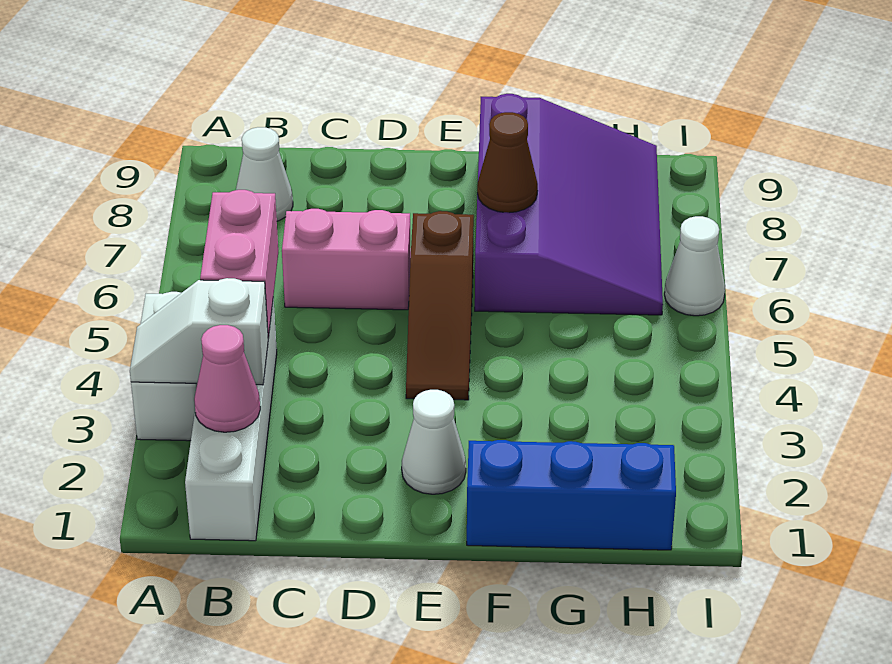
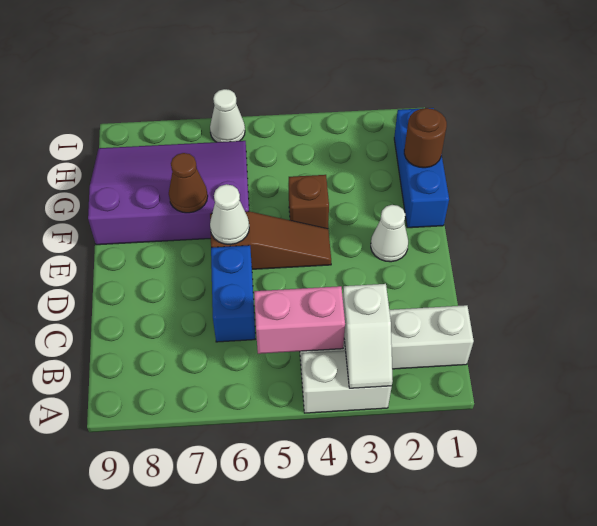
pink cone B2 level 2 -> none
white cone B8 level 1 -> white cone E6 level 2
pink brick C6:D6 level 1 -> blue brick C6:D6 level 1
none -> brown brick F4 level 1
none -> brown round brick G1 level 2

